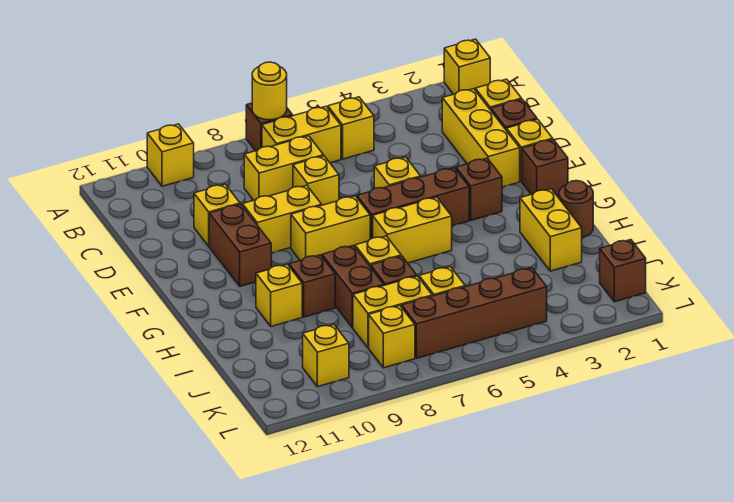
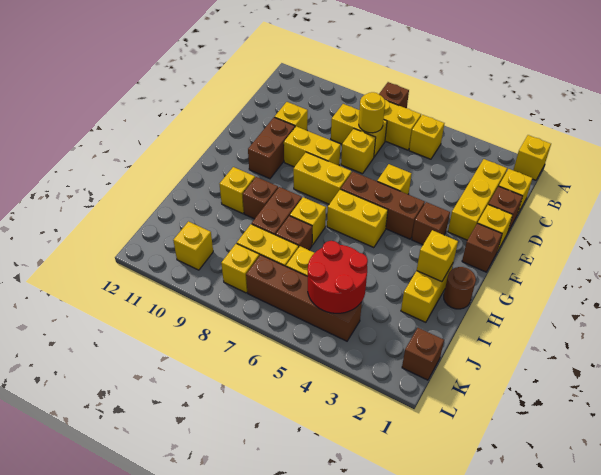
yellow round brick A7 level 2 -> yellow round brick C7 level 2
yellow brick A10 level 1 -> yellow brick H2 level 2
none -> red round brick J4:K5 level 2

